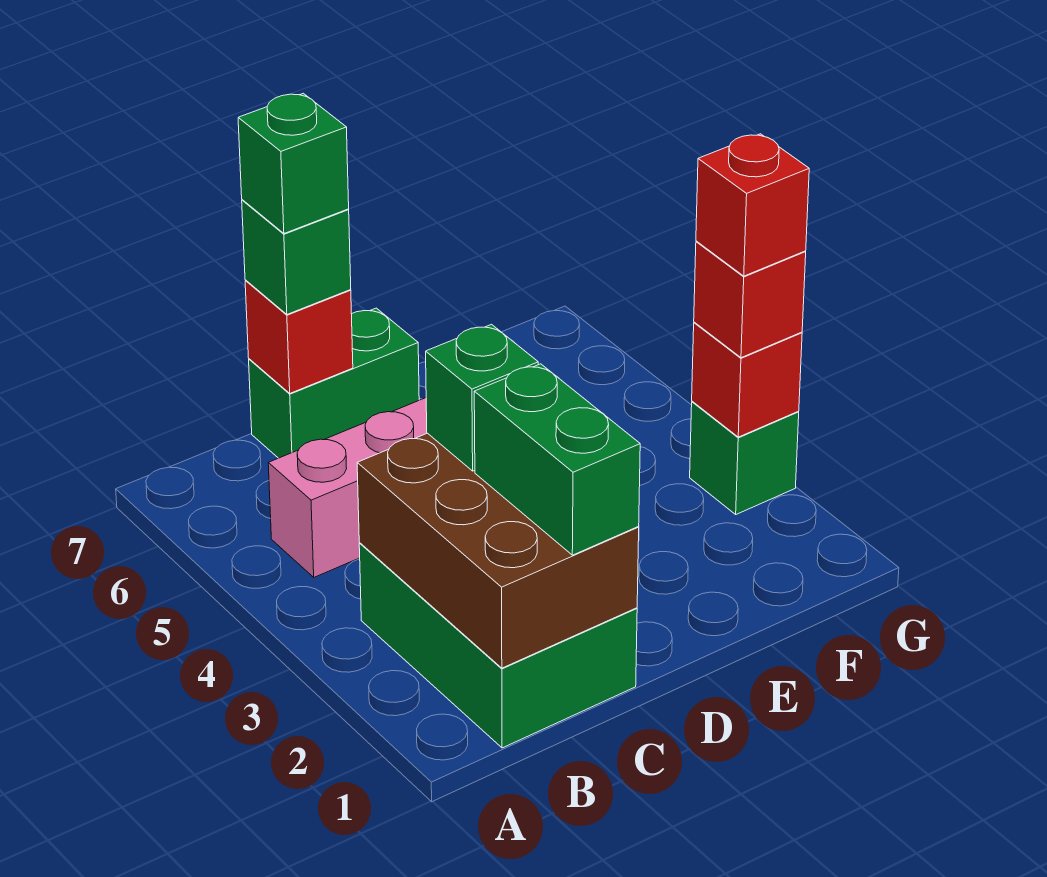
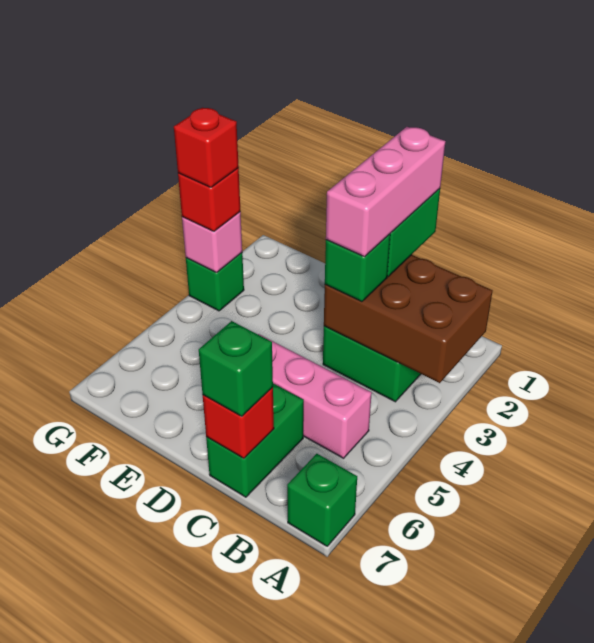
brown brick B1:C3 level 2 -> brown brick A2:C3 level 2
none -> pink brick C1:C3 level 4
green brick C7:D7 level 1 -> green brick C6:C7 level 1
green brick C7 level 4 -> green brick A7 level 1
red brick G3 level 2 -> pink brick G3 level 2

